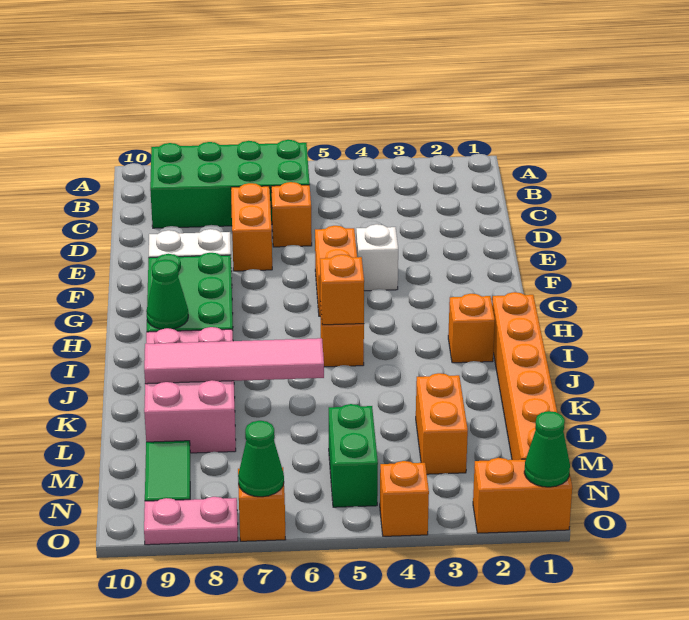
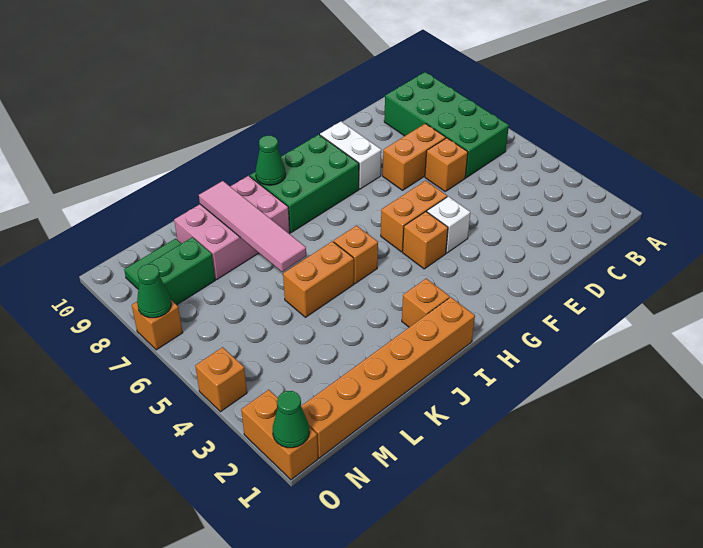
orange brick I5 level 2 -> orange brick G4 level 1
orange brick L3:M3 level 1 -> orange brick J5:K5 level 1
green brick M5:N5 level 1 -> green brick M8:N8 level 1
pink plate O8:O9 level 1 -> none

